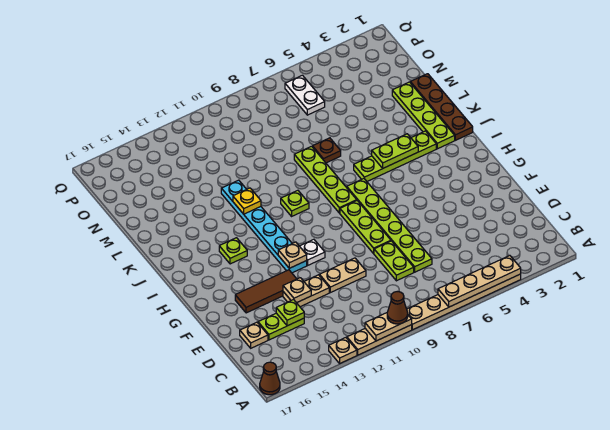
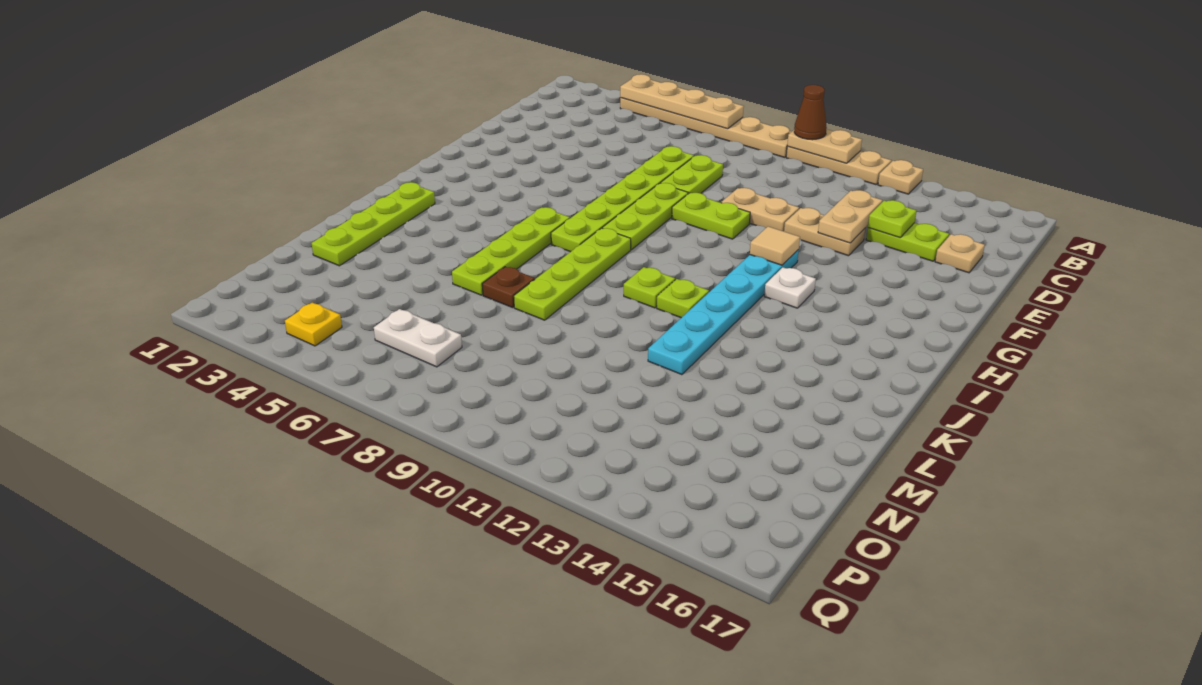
brown cone A17 level 1 -> none
tan plate E13 level 2 -> tan plate D13:E13 level 2
brown tile F13:F15 level 1 -> none
white plate G11 level 1 -> white plate H13 level 1
tan plate G12 level 2 -> tan tile G12 level 2
lime plate I14 level 1 -> lime plate J11 level 1
brown plate J1:M1 level 1 -> none
lime plate J3:J6 level 1 -> lime plate I6:L6 level 1
lime plate J4:J5 level 2 -> lime plate F9:F10 level 1
yellow plate K12 level 2 -> yellow plate P4 level 1
white plate O6:P6 level 1 -> white plate O6:O7 level 1

